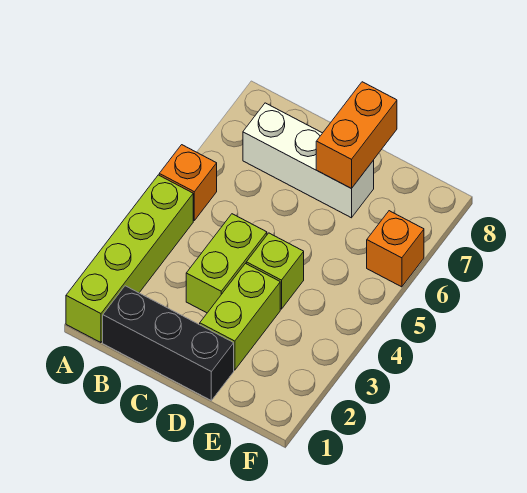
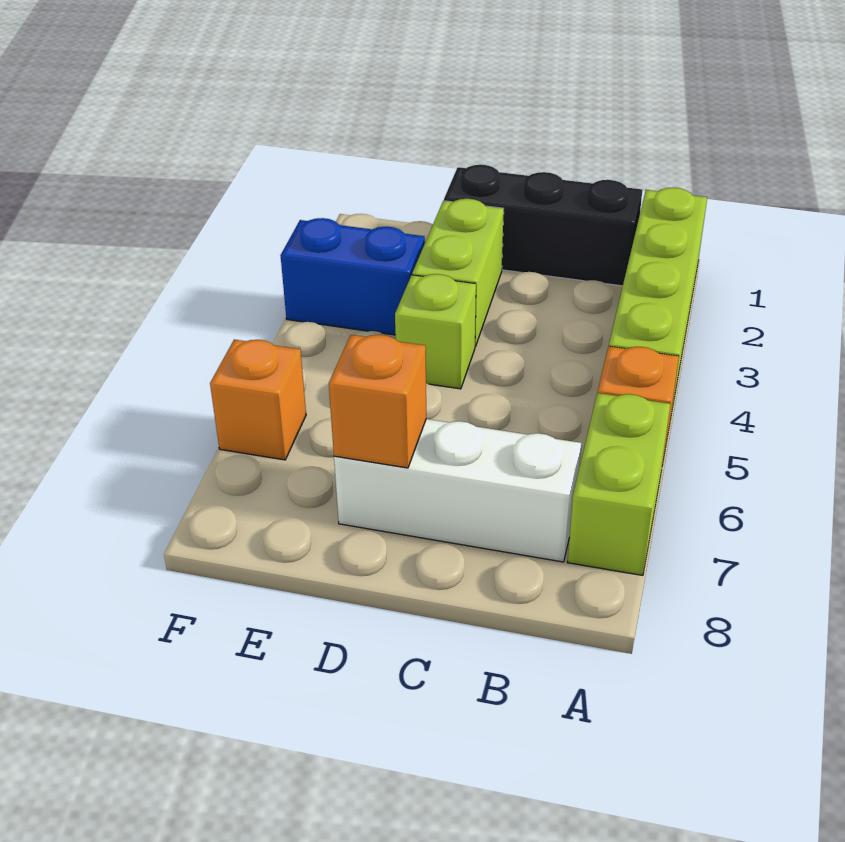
lime brick C3:C4 level 1 -> lime brick A6:A7 level 1
orange brick D7:D8 level 2 -> orange brick D7 level 2
none -> blue brick E3:F3 level 1

